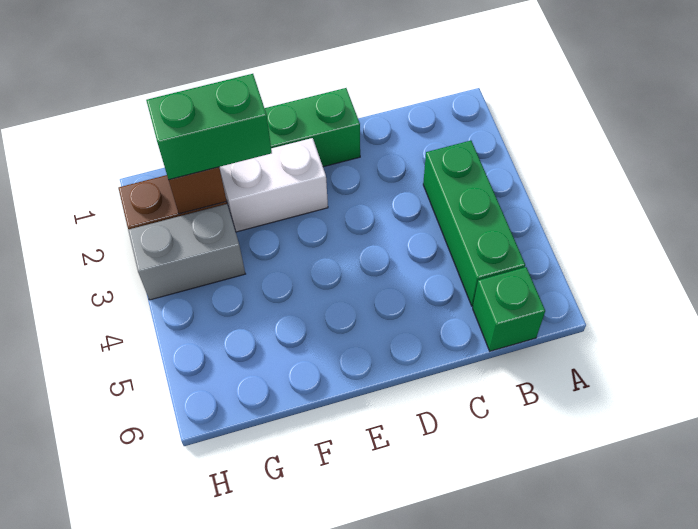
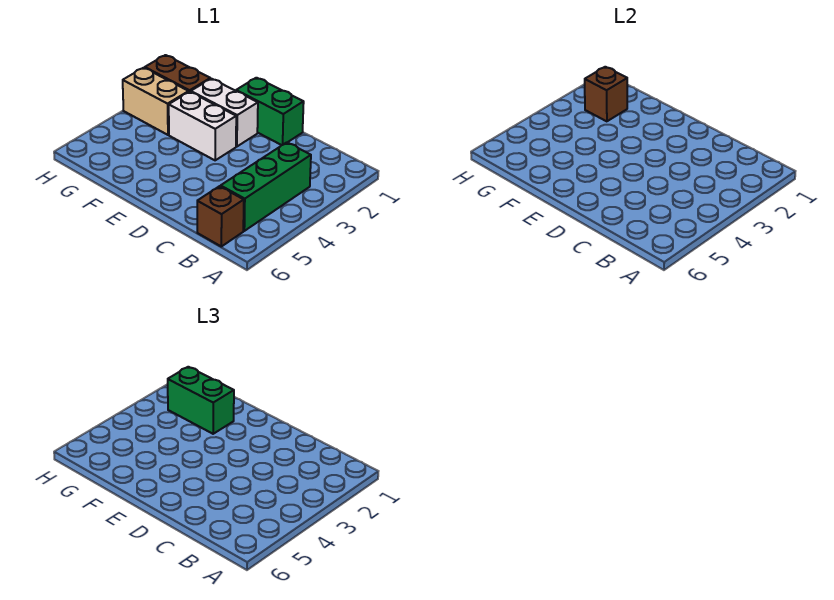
green brick B6 level 1 -> brown brick B6 level 1
none -> white brick E3:F3 level 1
grey brick G3:H3 level 1 -> tan brick G3:H3 level 1

